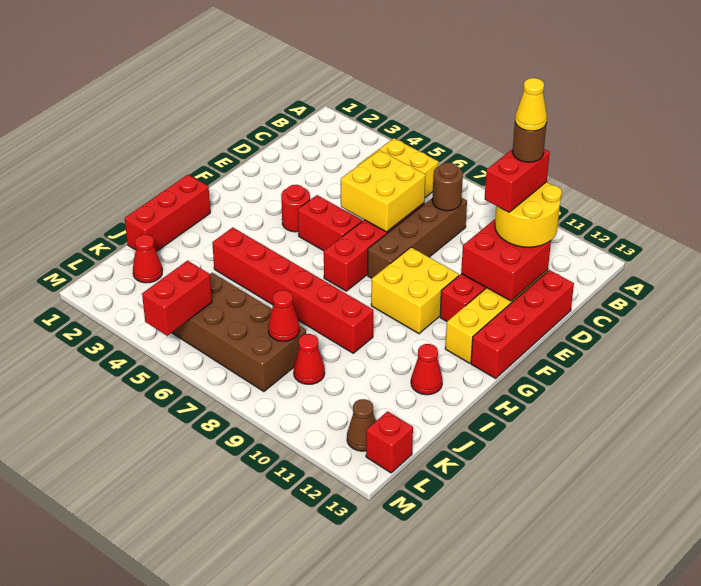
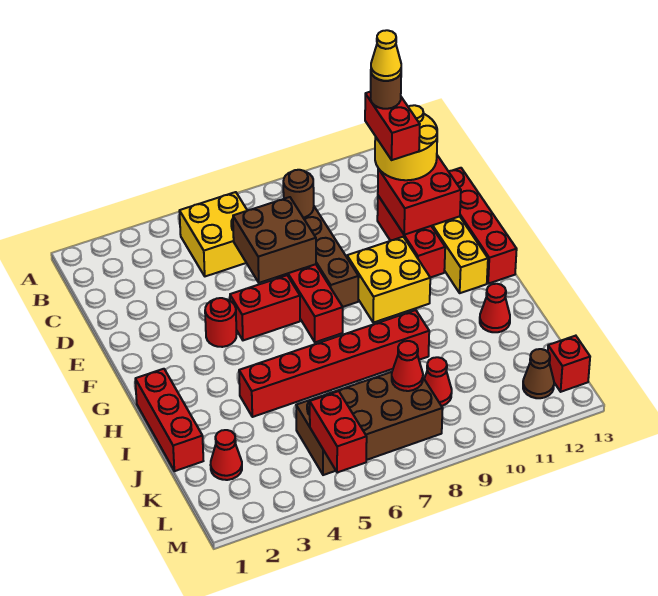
yellow brick D6:E7 level 2 -> brown brick D6:E7 level 2

